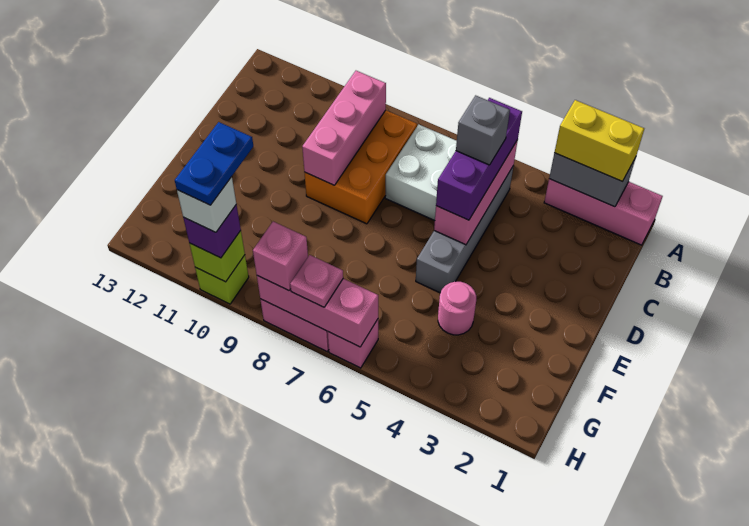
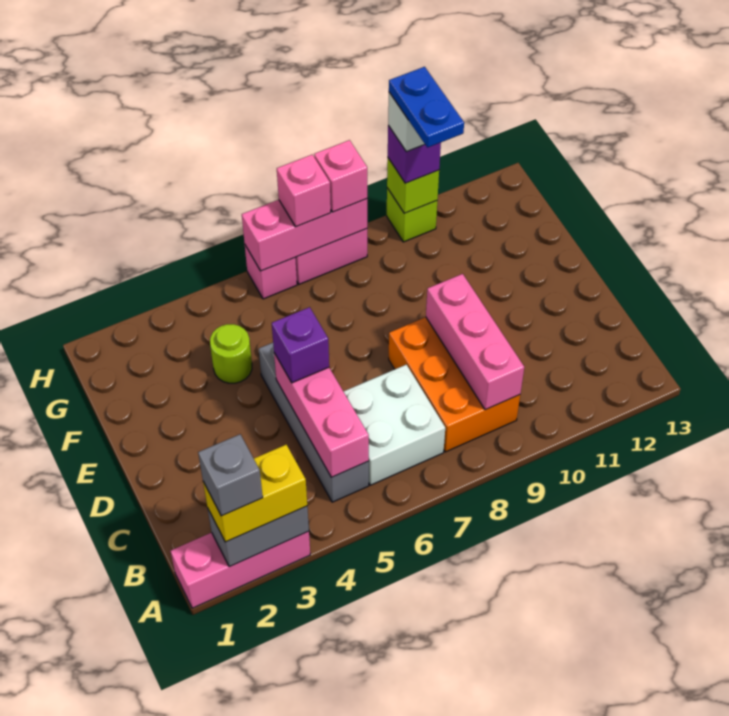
purple brick B5:D5 level 3 -> purple brick D5 level 3
grey brick C5 level 4 -> grey brick A2 level 4
pink round brick F4 level 1 -> lime round brick F4 level 1
pink plate H7 level 3 -> pink brick H7 level 3

